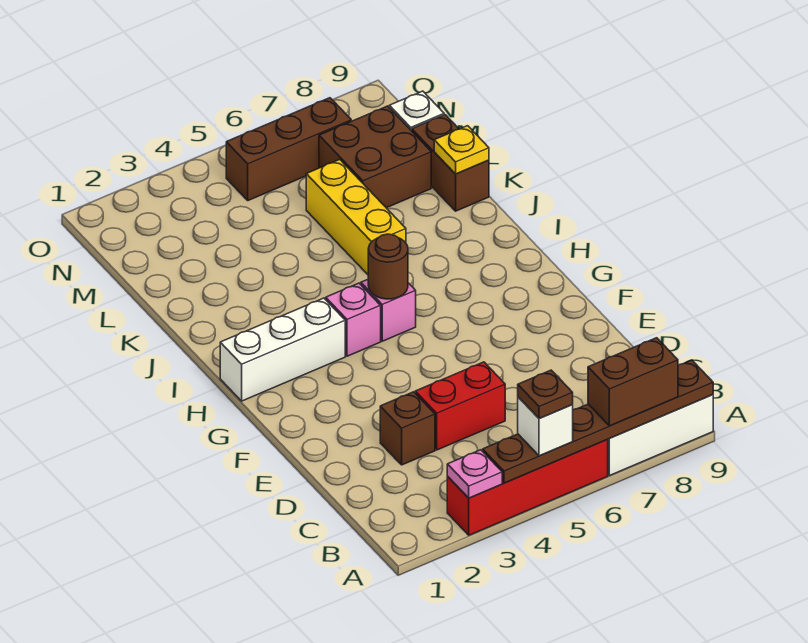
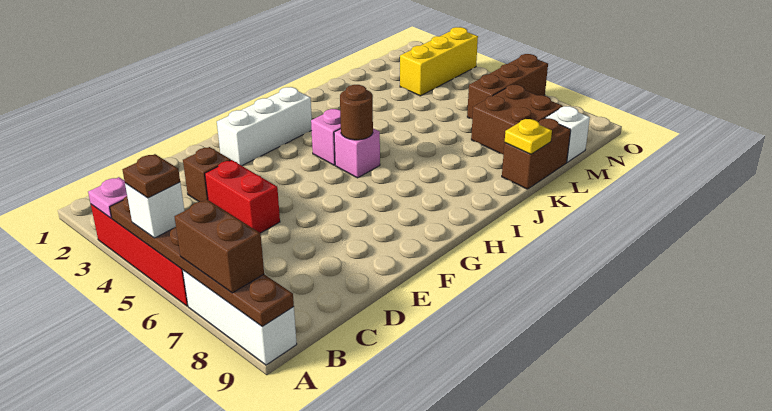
white brick H1:H3 level 1 -> white brick F2:H2 level 1
yellow brick J6:L6 level 1 -> yellow brick M3:O3 level 1
brown brick N5:N7 level 1 -> brown brick M6:O6 level 1

